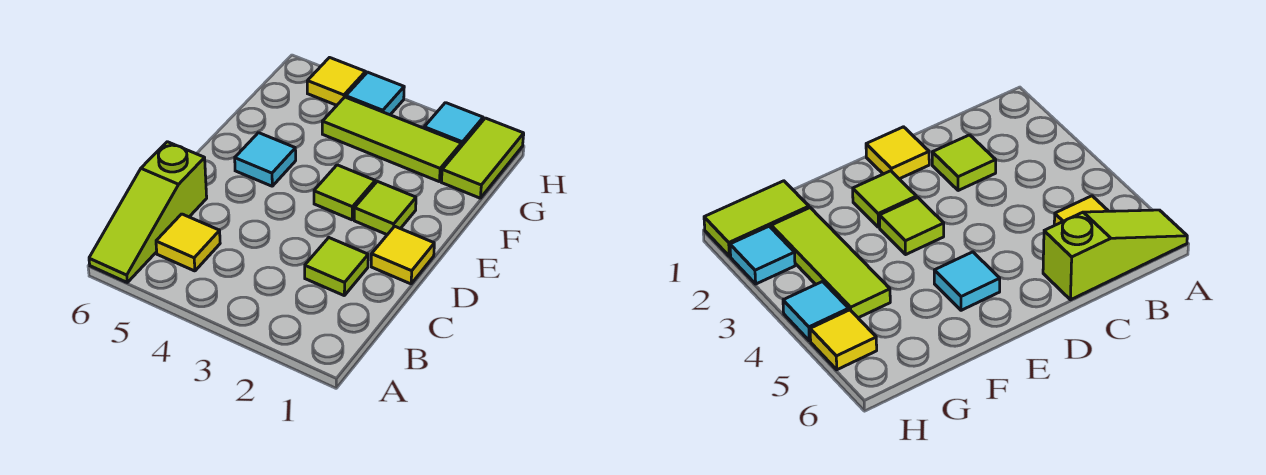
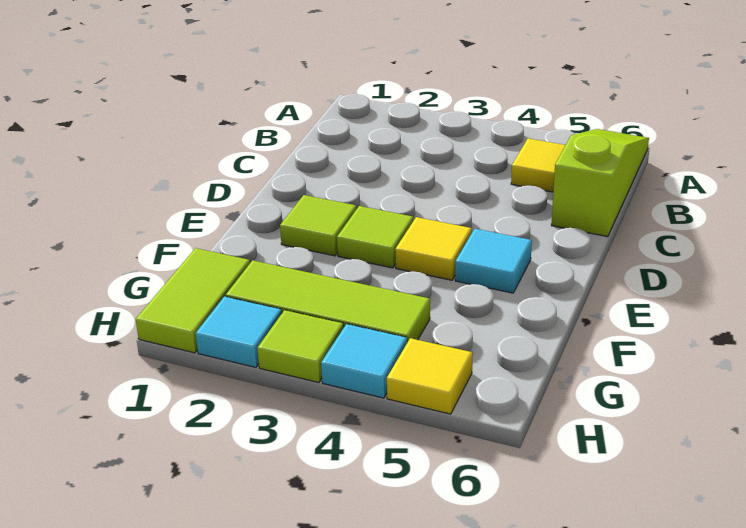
lime tile C2 level 1 -> lime tile H3 level 1
yellow tile D1 level 1 -> yellow tile E4 level 1

